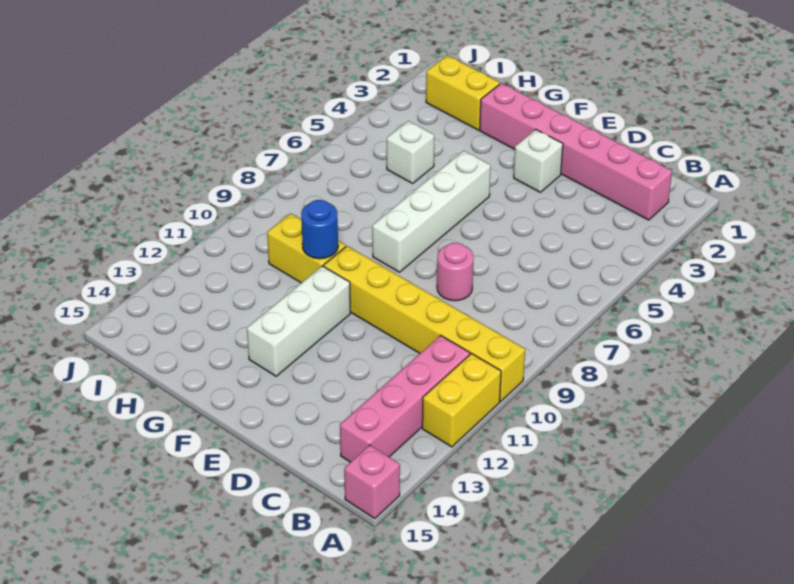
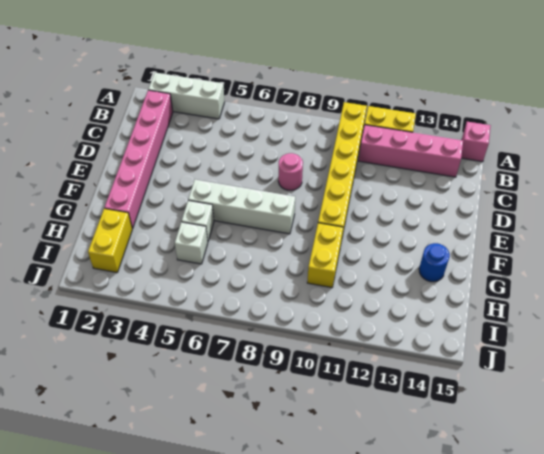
white brick E3 level 1 -> white brick G5 level 1
white brick F11:F13 level 1 -> white brick A2:A4 level 1
blue round brick G10 level 2 -> blue round brick G14 level 1

